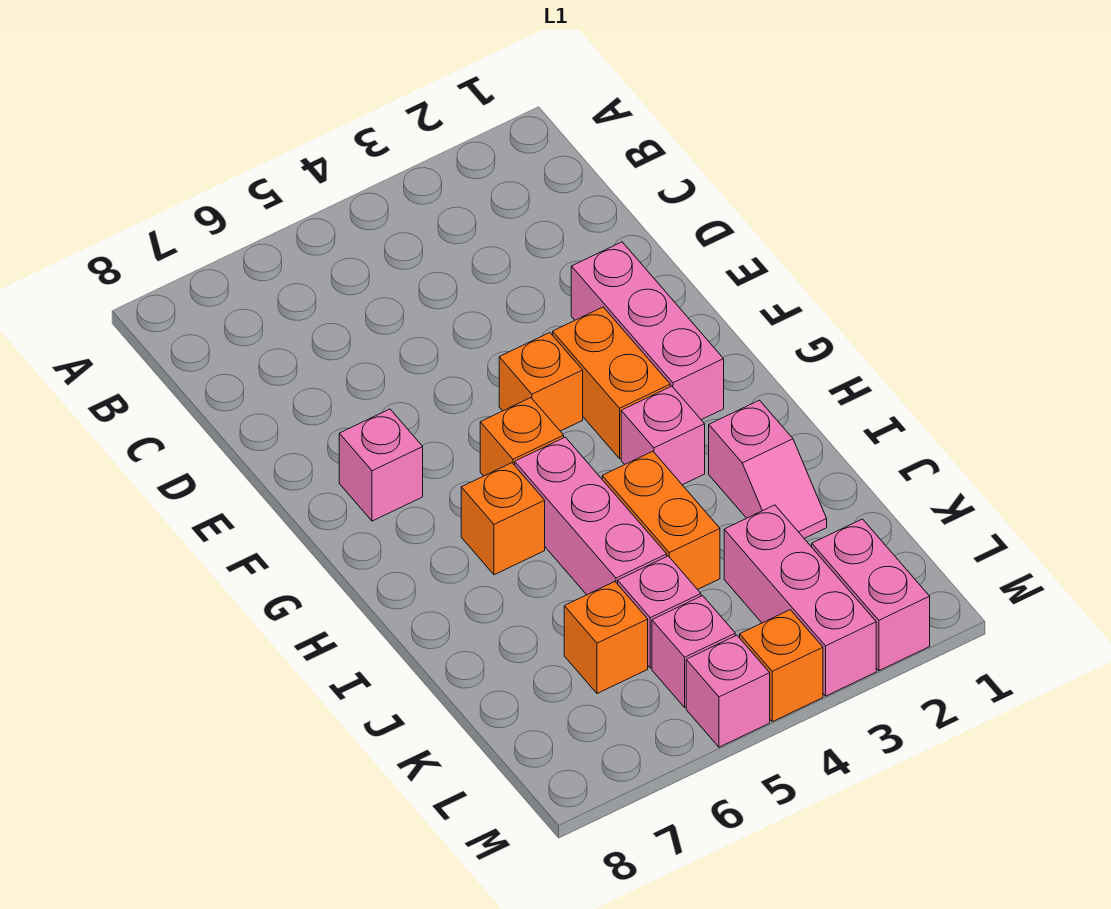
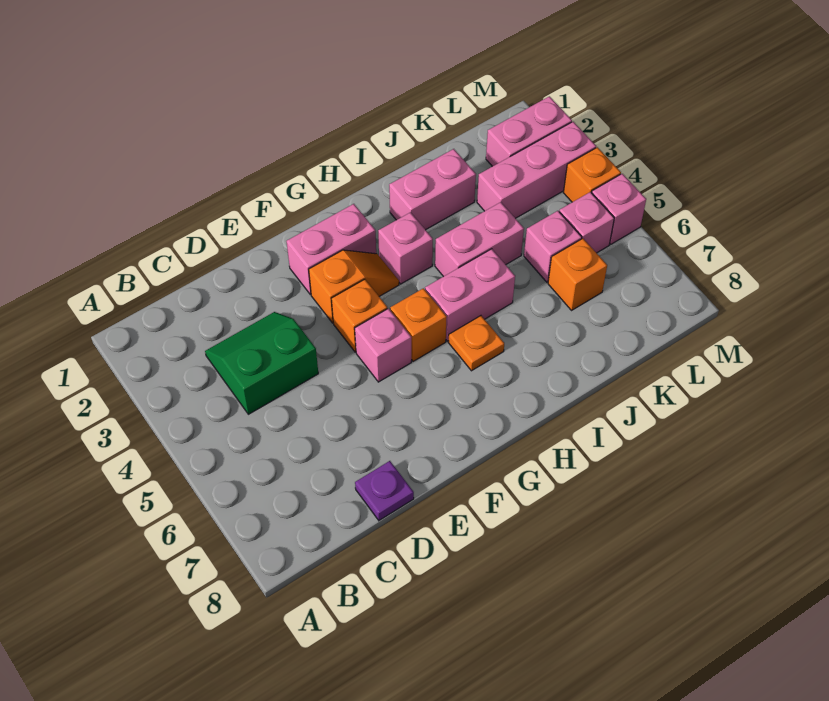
none -> green slope C3:D4 level 1 top 4
none -> purple plate D8 level 1
pink brick E2:G2 level 1 -> pink brick F2:G2 level 1
orange brick F3:G3 level 1 -> orange slope F3:G3 level 1 top F
pink brick F7 level 1 -> pink brick F5 level 1
pink brick H5:J5 level 1 -> pink brick H5:I5 level 1
orange brick H6 level 1 -> orange plate H6 level 1
pink slope I2:J2 level 1 top I -> pink brick I2:J2 level 1
orange brick I4:J4 level 1 -> pink brick I4:J4 level 1

